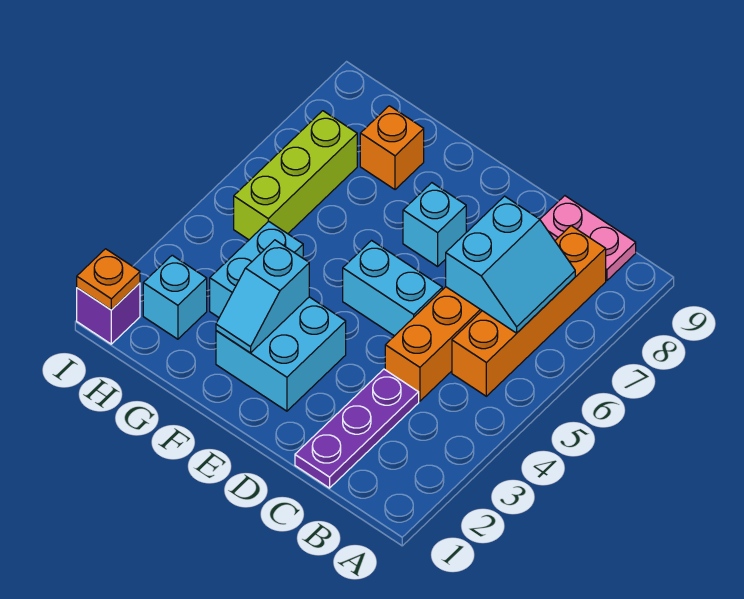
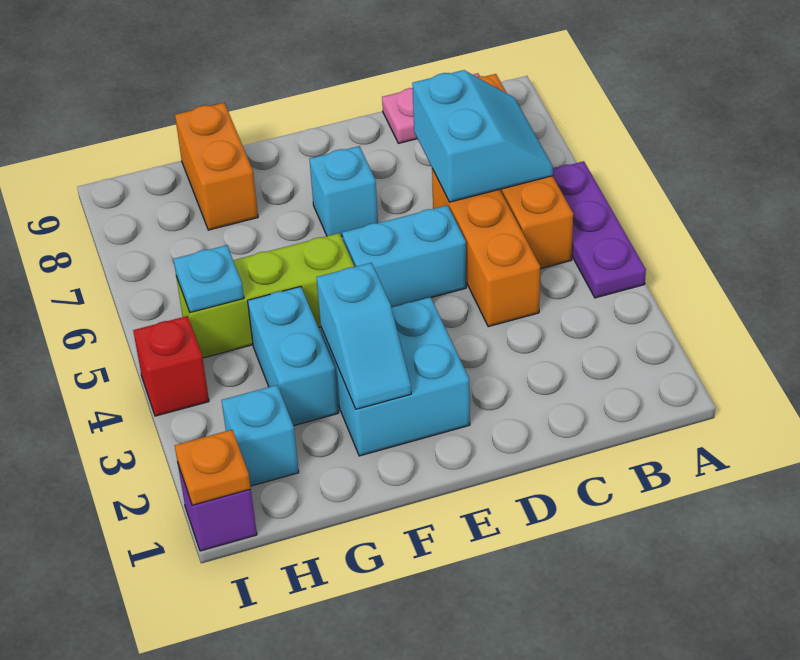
purple plate C1:C3 level 1 -> purple plate A4:A6 level 1
orange brick G8 level 1 -> orange brick G8:G9 level 1
lime brick H5:H7 level 1 -> lime brick F5:H5 level 1
none -> cyan plate H5 level 2
none -> red brick I4 level 1

